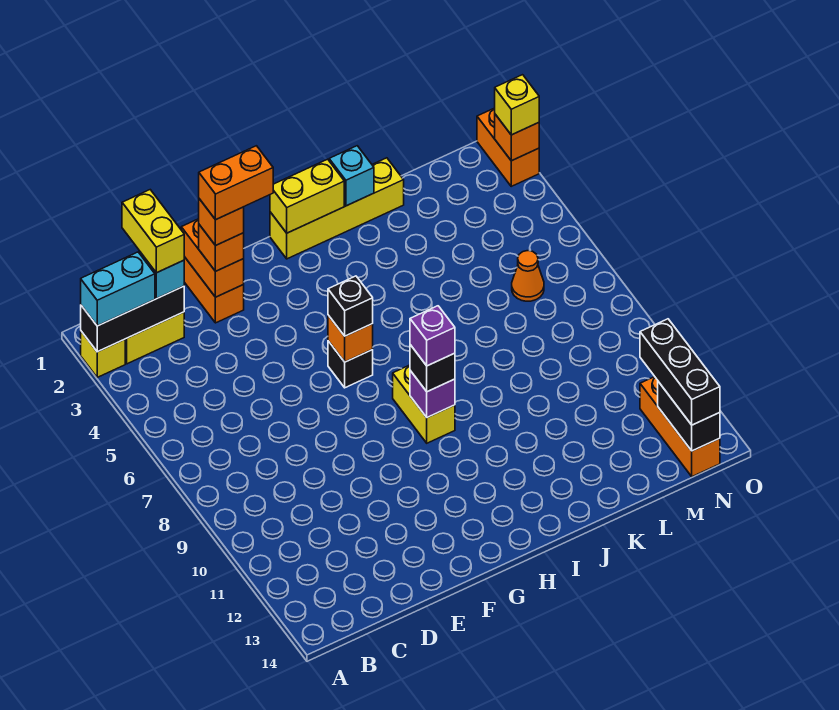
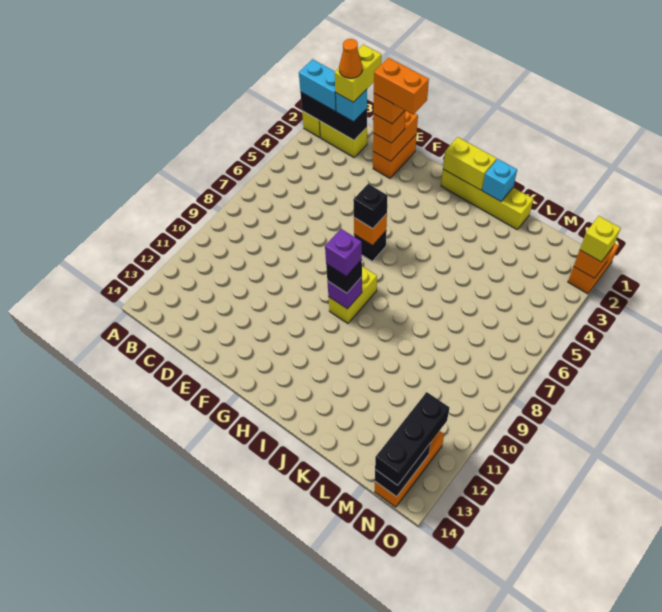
orange cone M6 level 1 -> orange cone C2 level 5

